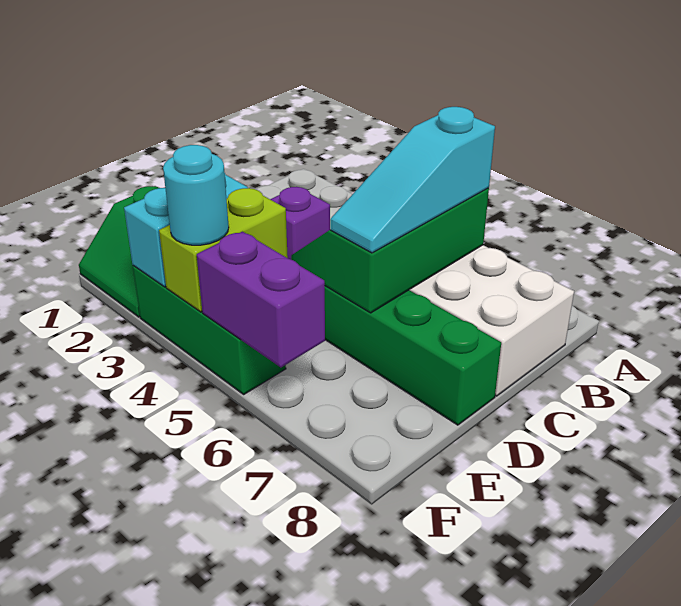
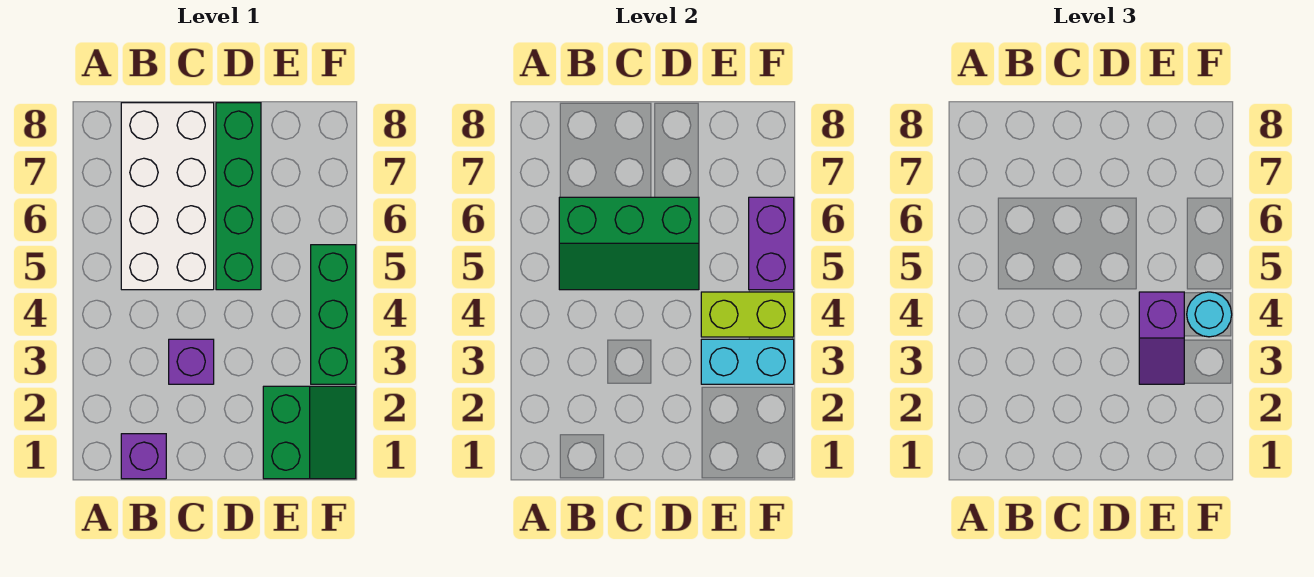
none -> purple brick B1 level 1
cyan slope B6:D6 level 3 top B -> none
none -> purple slope E3:E4 level 3 top 4

